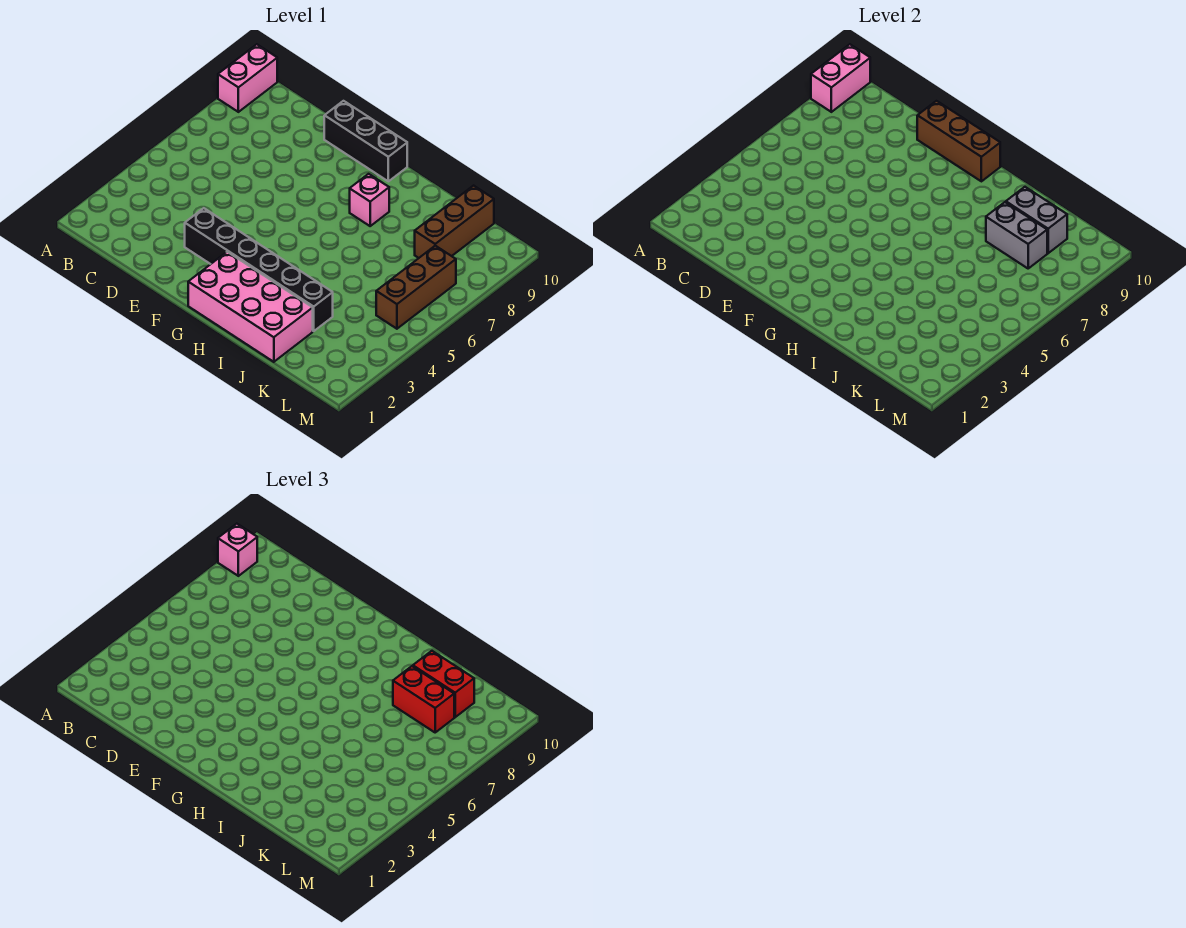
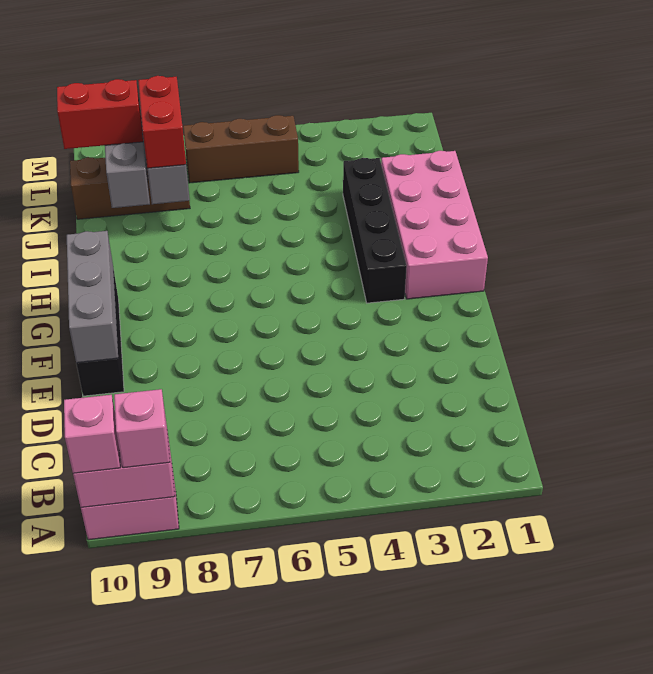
black brick E3:J3 level 1 -> black brick G3:J3 level 1
brown brick E10:G10 level 2 -> grey brick E10:G10 level 2
pink brick H8 level 1 -> pink brick A10 level 3
red brick J9:K9 level 3 -> red brick K9:K10 level 3

